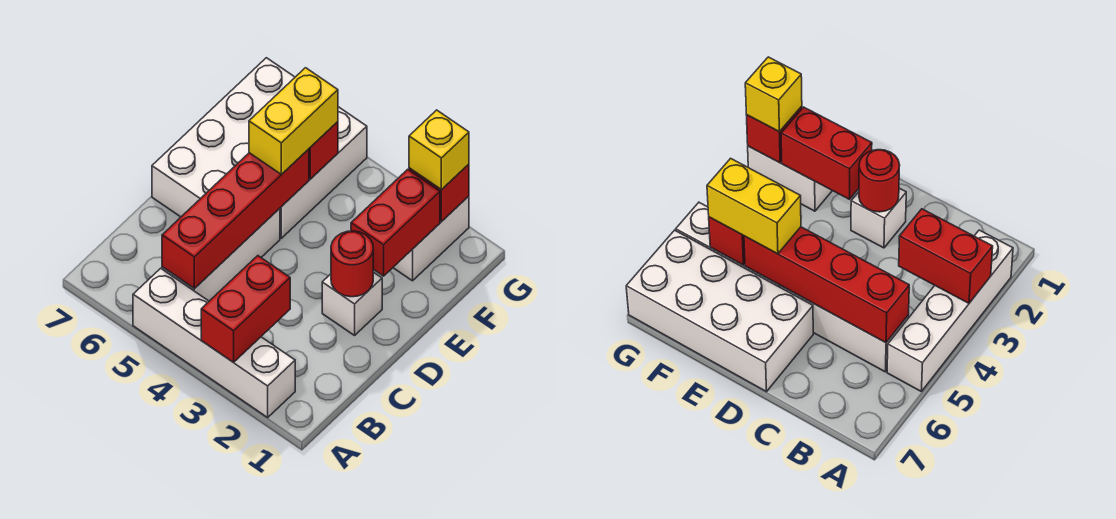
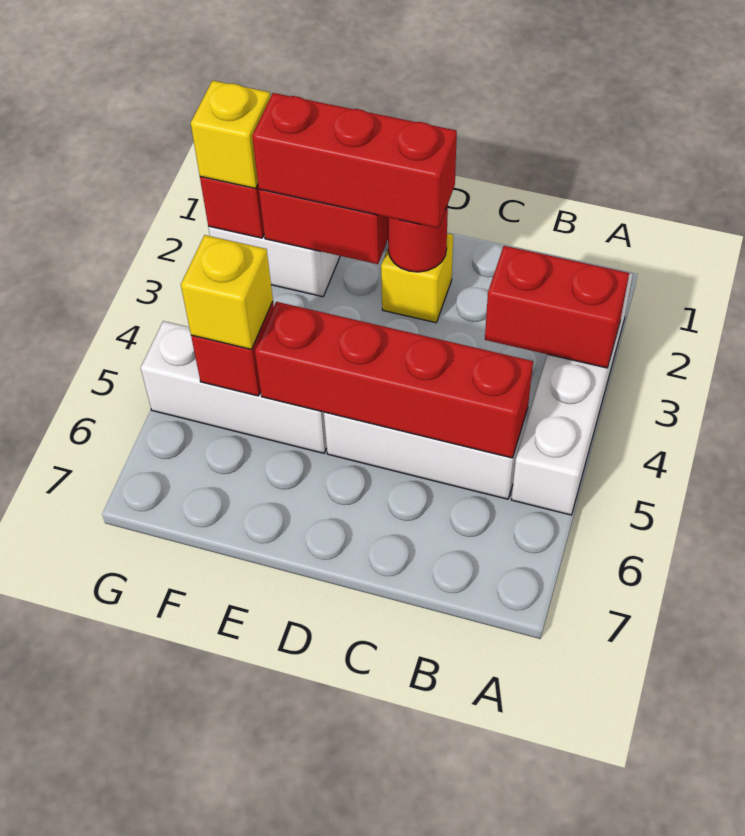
white brick D2 level 1 -> yellow brick D2 level 1
none -> red brick D2:F2 level 3
white brick D6:G7 level 1 -> none
yellow brick E5:F5 level 3 -> yellow brick F5 level 3

